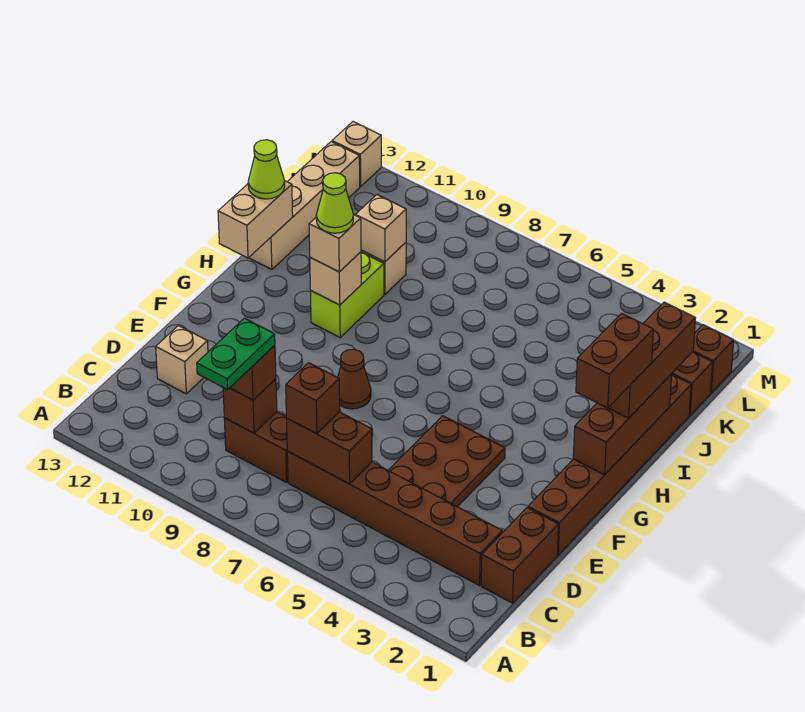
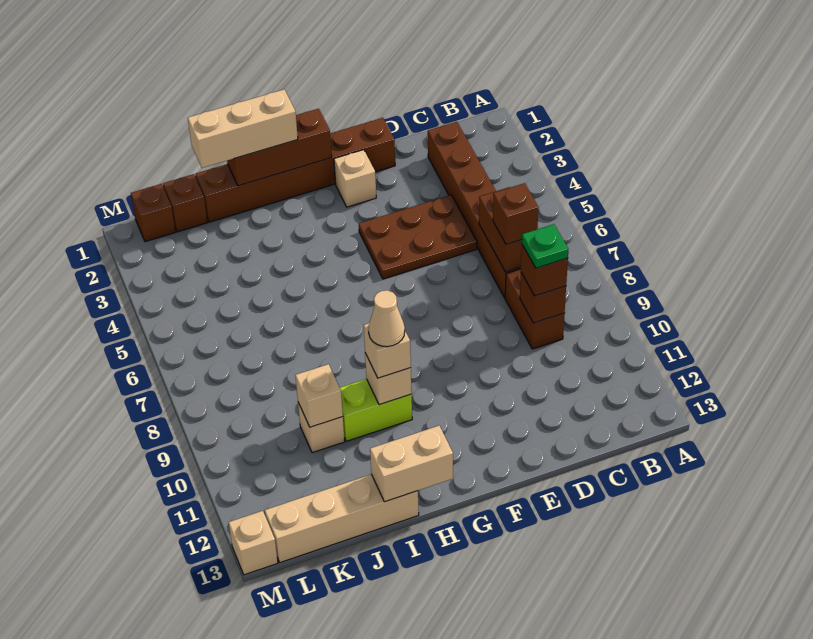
green plate B9:C9 level 4 -> green plate C9 level 4
brown brick C1:D1 level 1 -> none
tan brick D12 level 1 -> tan brick F2 level 1
brown cone F8 level 1 -> none
brown brick G1:H1 level 4 -> none
brown brick H1:J1 level 3 -> tan brick H1:J1 level 3
lime cone H10 level 4 -> tan cone H10 level 4
lime cone I13 level 3 -> none

